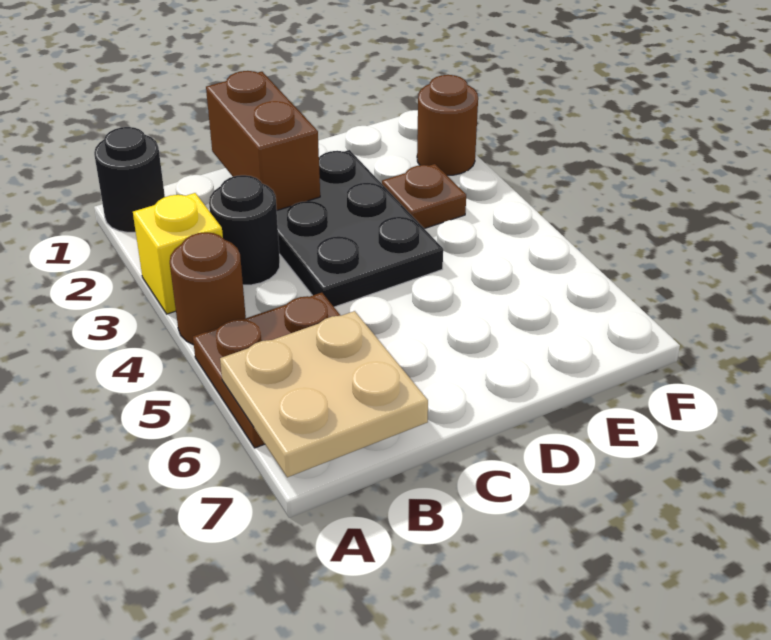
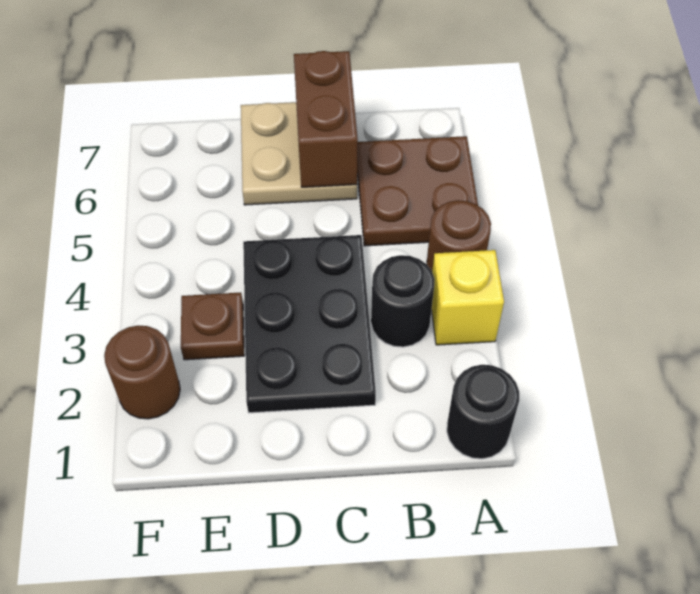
tan plate A6:B7 level 2 -> tan plate C6:D7 level 1
brown brick C1:C2 level 2 -> brown brick C6:C7 level 2

